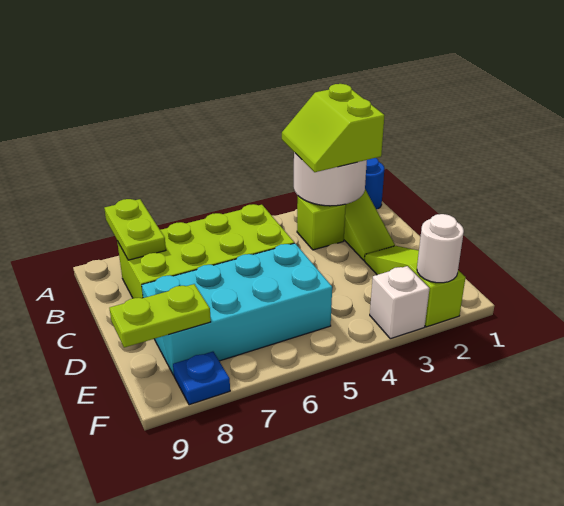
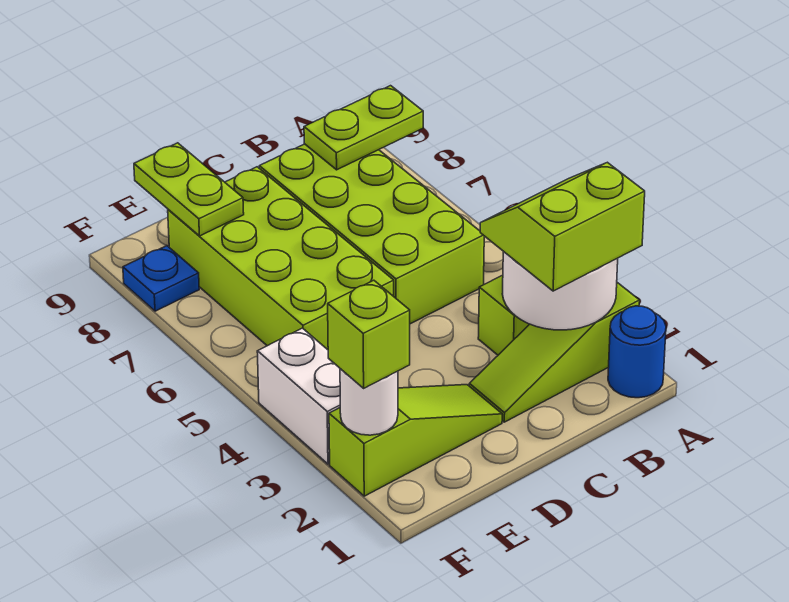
cyan brick D5:E8 level 1 -> lime brick D5:E8 level 1
none -> lime brick F2 level 3
white brick F3 level 1 -> white brick F3:F4 level 1

